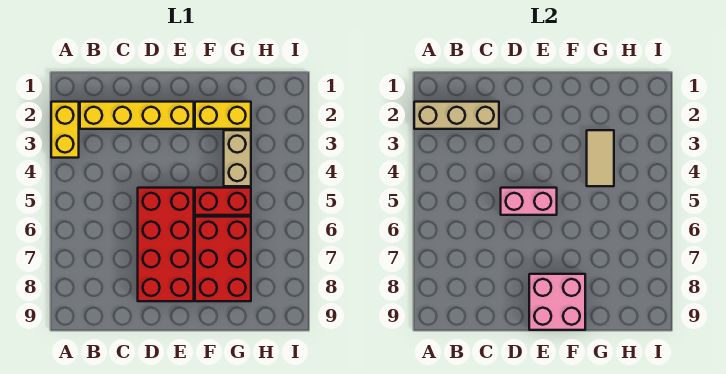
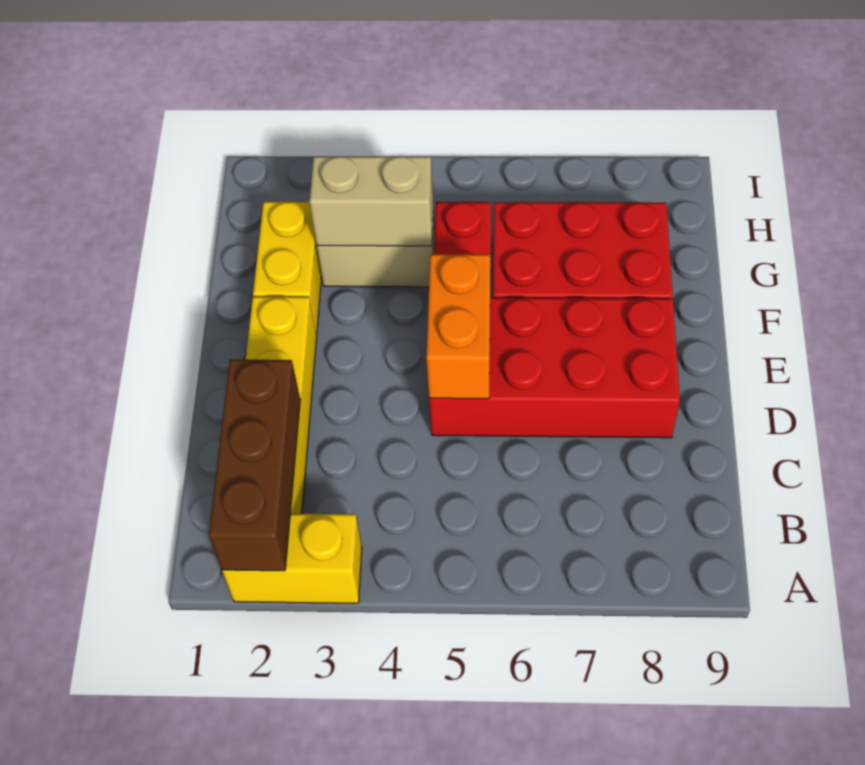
tan brick A2:C2 level 2 -> brown brick A2:C2 level 2
pink brick D5:E5 level 2 -> orange brick D5:E5 level 2
pink brick E8:F9 level 2 -> none
tan tile G3:G4 level 2 -> tan brick G3:G4 level 2

